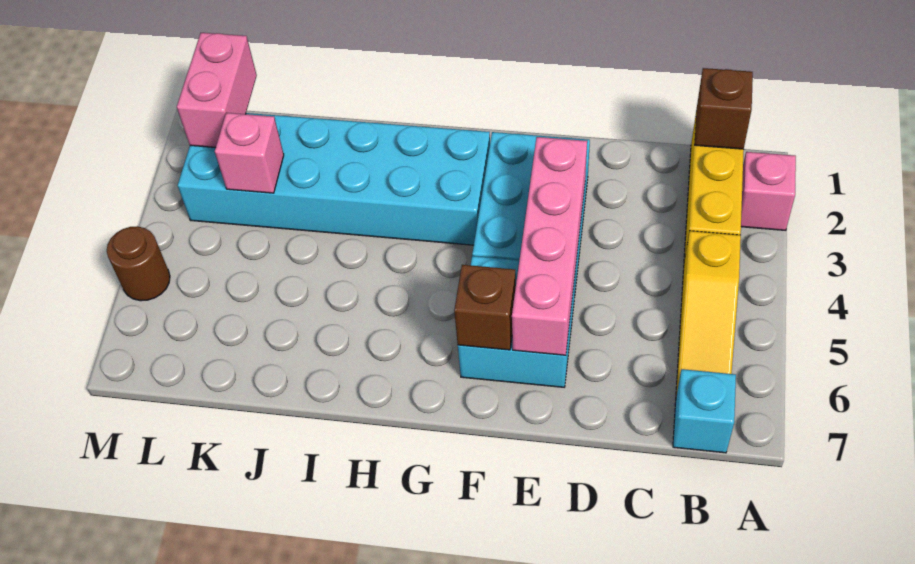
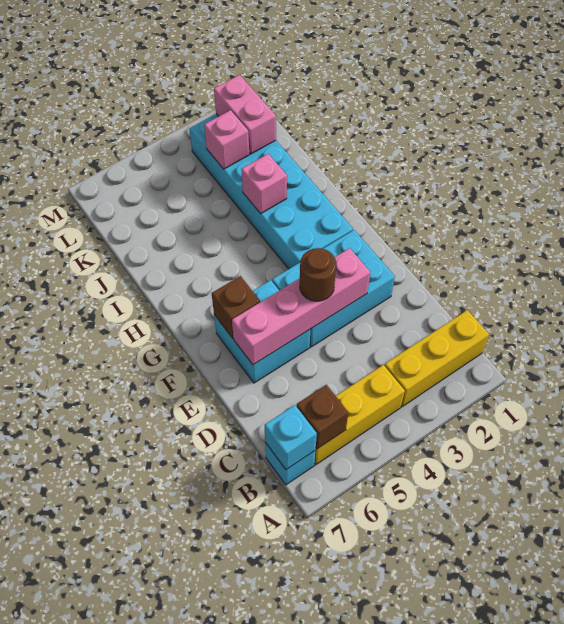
pink brick A2 level 1 -> pink brick I3 level 2
brown brick B1 level 2 -> brown brick B6 level 2
yellow slope B4:B6 level 1 top 4 -> yellow brick B4:B6 level 1
none -> cyan brick B7 level 2
pink brick L1:L2 level 2 -> pink brick K2:L2 level 2
brown round brick M5 level 1 -> brown round brick E4 level 3

